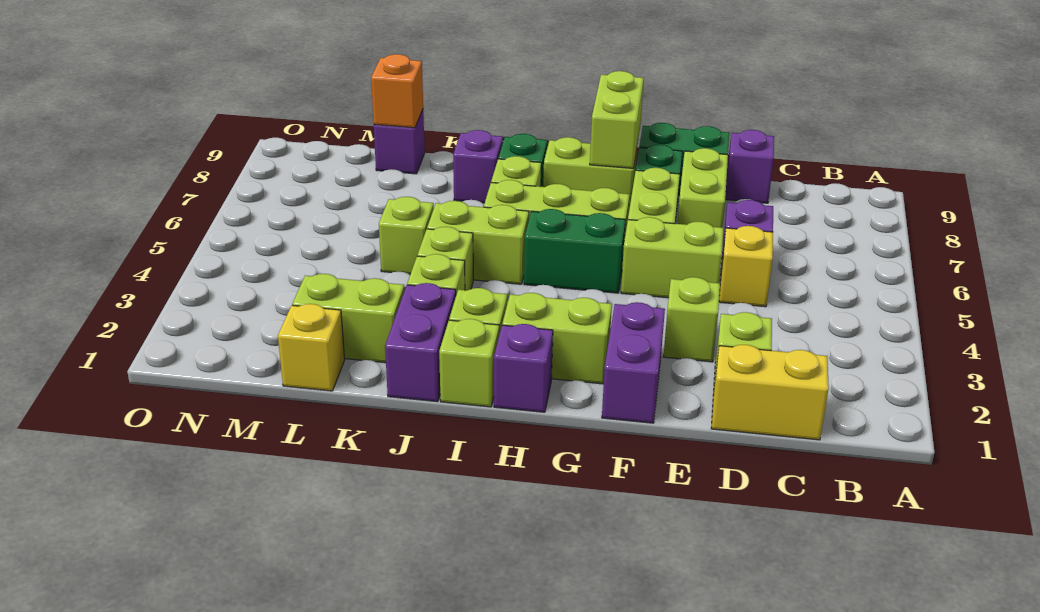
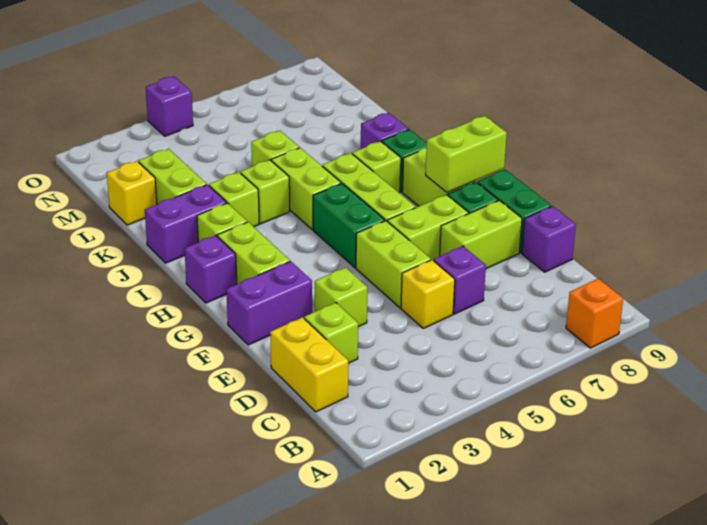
lime brick I1 level 1 -> none
purple brick L9 level 1 -> purple brick O4 level 1
orange brick L9 level 2 -> orange brick A8 level 1

